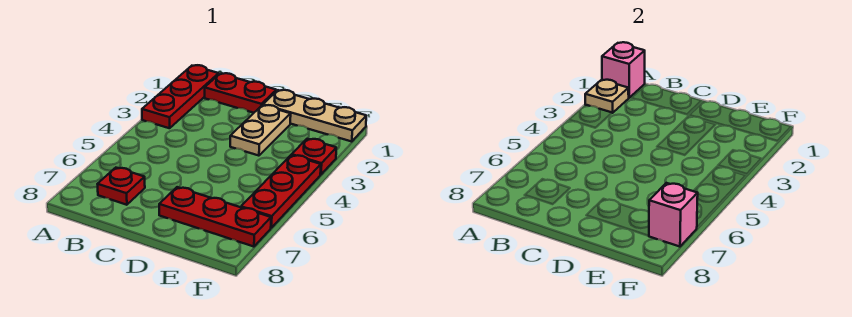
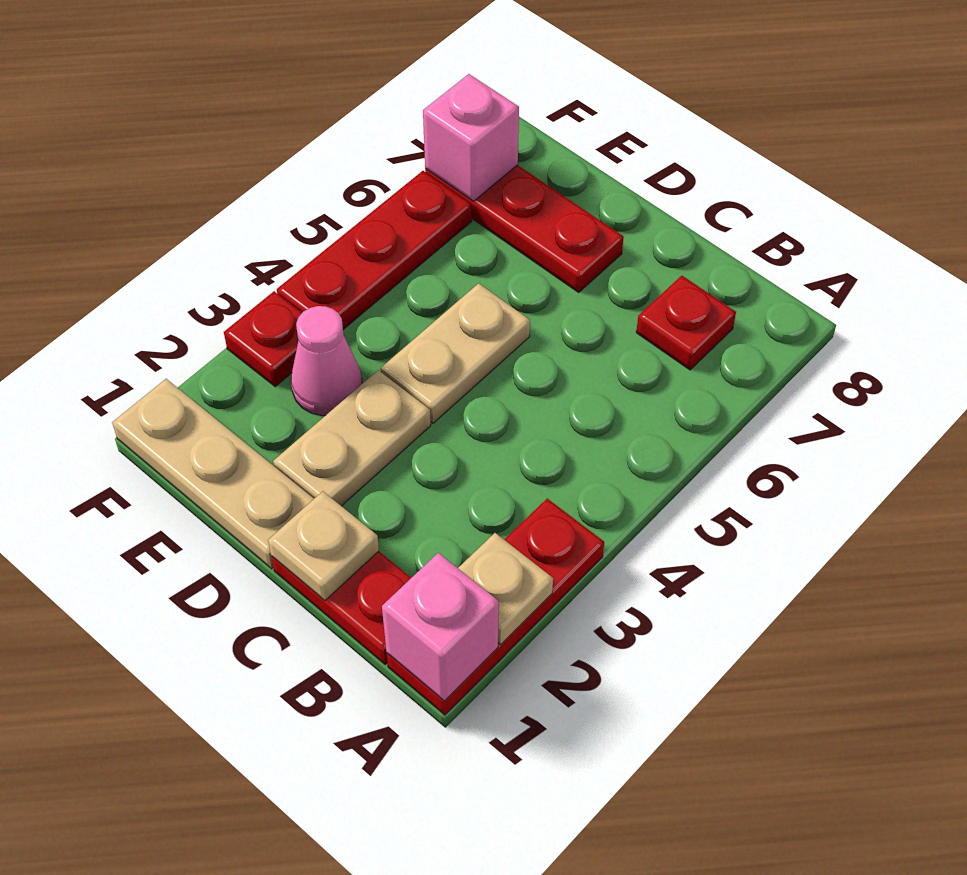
none -> tan plate C1 level 2
none -> tan plate D4:D5 level 1
none -> pink cone E3 level 1

